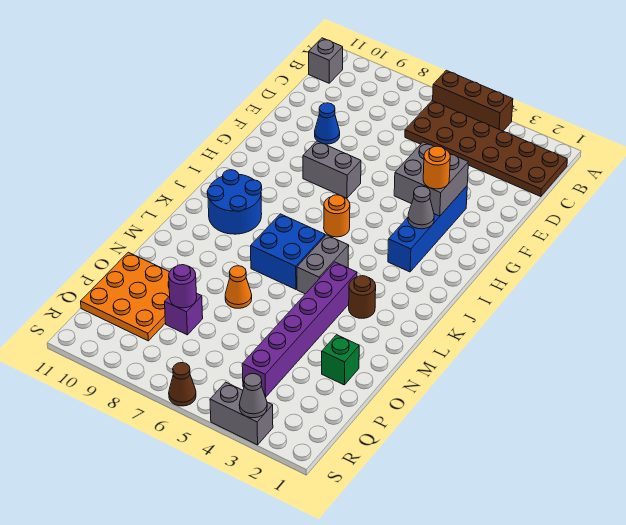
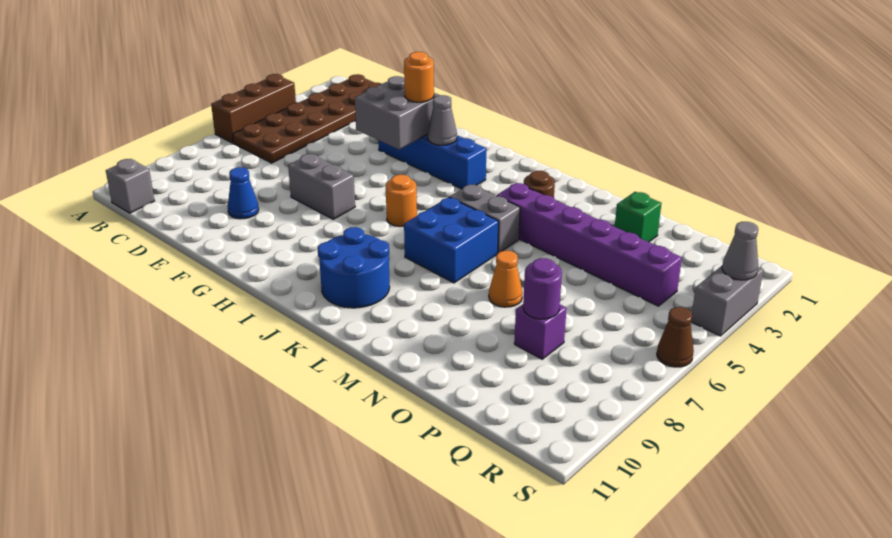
grey brick G7:G8 level 1 -> grey brick F7:G7 level 1
orange plate O9:Q11 level 1 -> none

